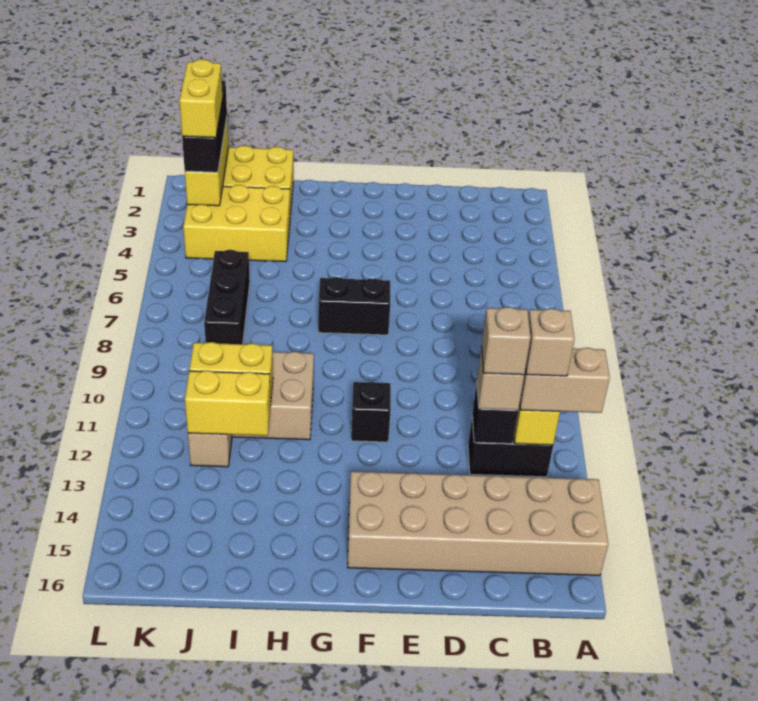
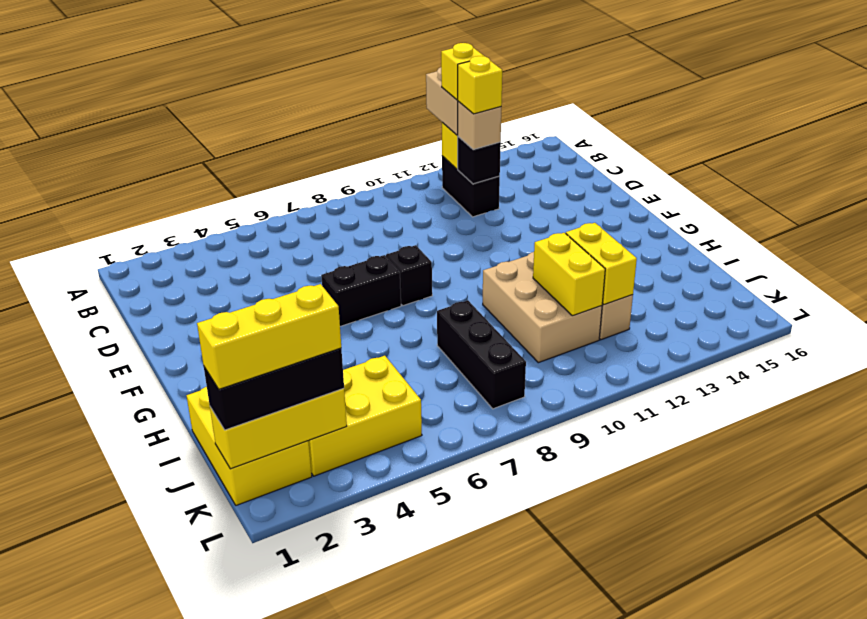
tan brick A14:F15 level 1 -> none
tan brick B12 level 4 -> yellow brick B12 level 4
tan brick C12 level 4 -> yellow brick C12 level 4
black brick F7:G7 level 1 -> black brick F6:F7 level 1
black brick F11 level 1 -> black brick F8 level 1
yellow brick I3:K4 level 1 -> yellow brick J3:K5 level 1
black brick J6:J8 level 1 -> black brick I8:K8 level 1
yellow brick K2:K3 level 4 -> yellow brick K1:K3 level 4

